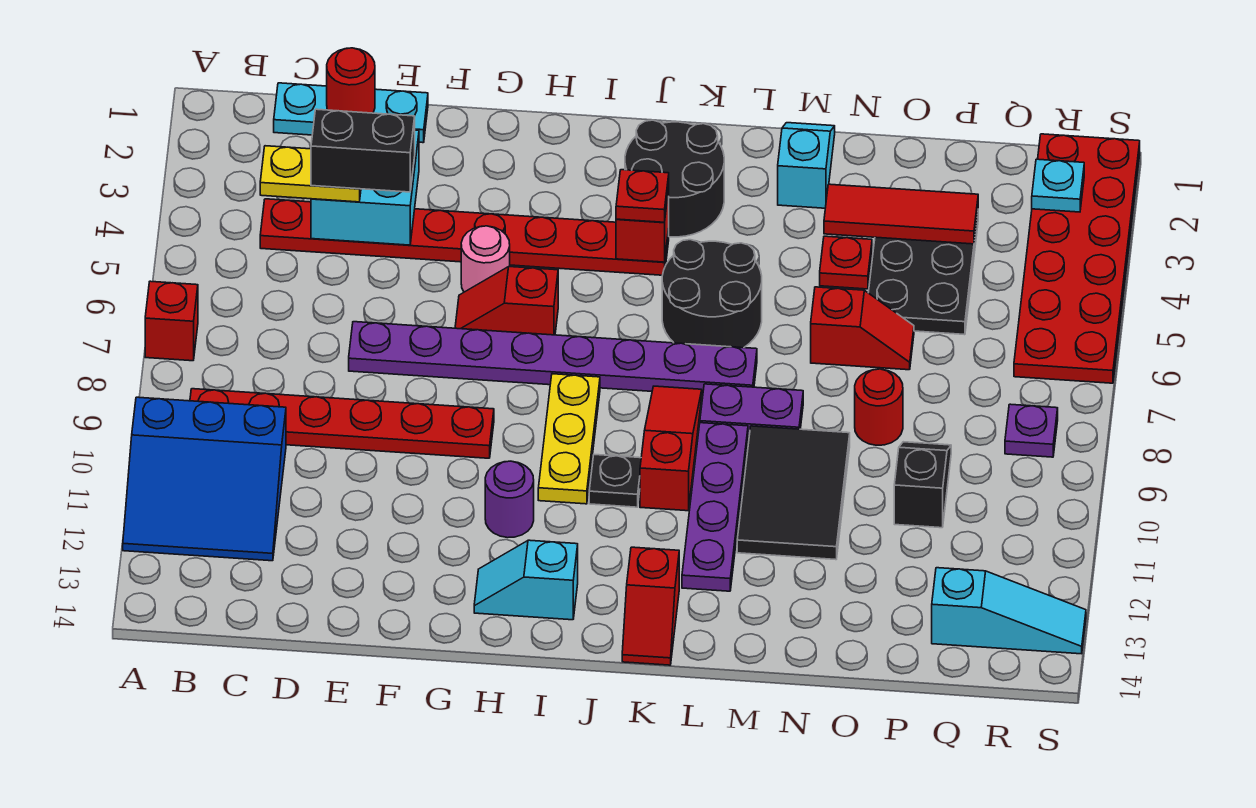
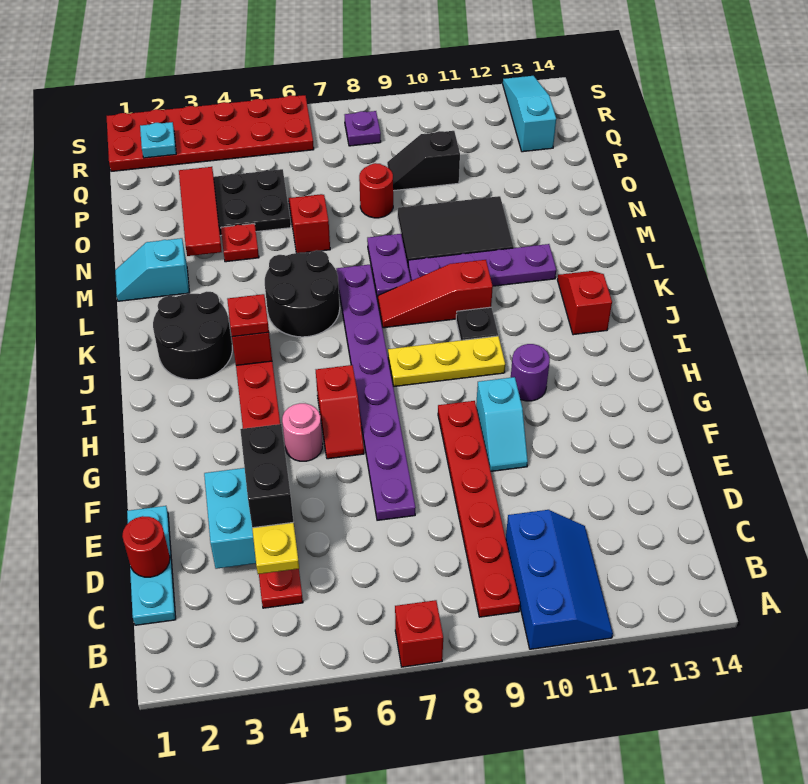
blue slope A10:C12 level 1 top 10 -> blue slope A10:C11 level 1 top 10
cyan slope H13:I13 level 1 top I -> cyan slope F10:G10 level 1 top G
red slope K13:K14 level 1 top 13 -> red slope J13:K13 level 1 top J

